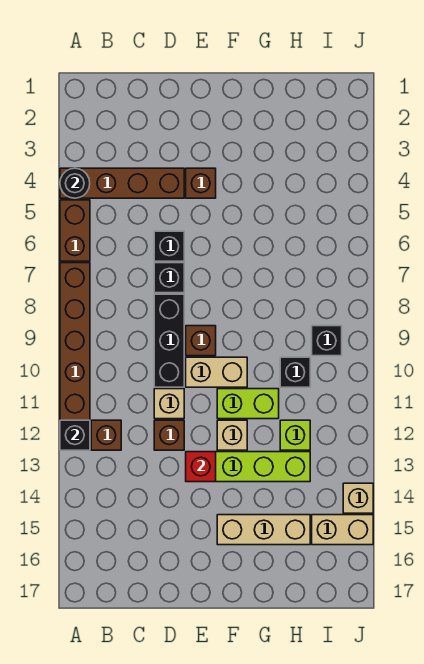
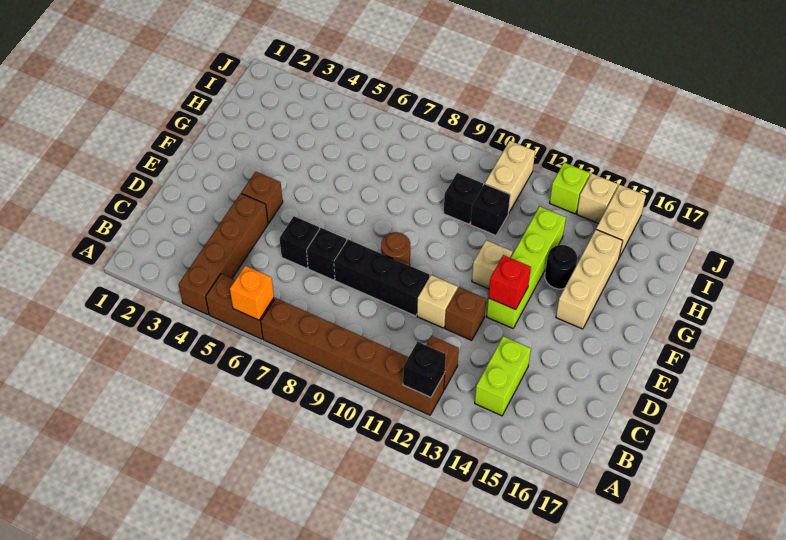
black round brick A4 level 2 -> black round brick G14 level 1
none -> orange brick A6 level 2
brown brick E9 level 1 -> brown round brick E9 level 1
tan brick E10:F10 level 1 -> tan brick I11:J11 level 1
lime brick F11:G11 level 1 -> lime brick B14:C14 level 1
lime brick H12 level 1 -> lime brick J13 level 1
black brick I9 level 1 -> black brick H11 level 1

